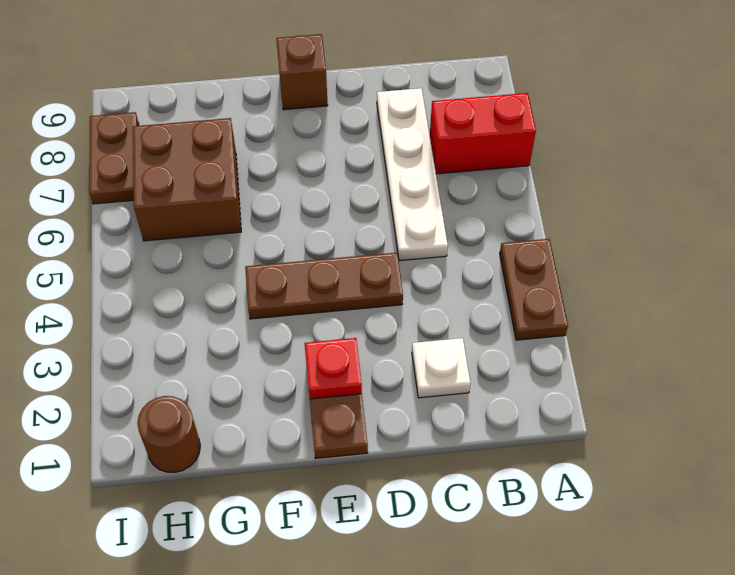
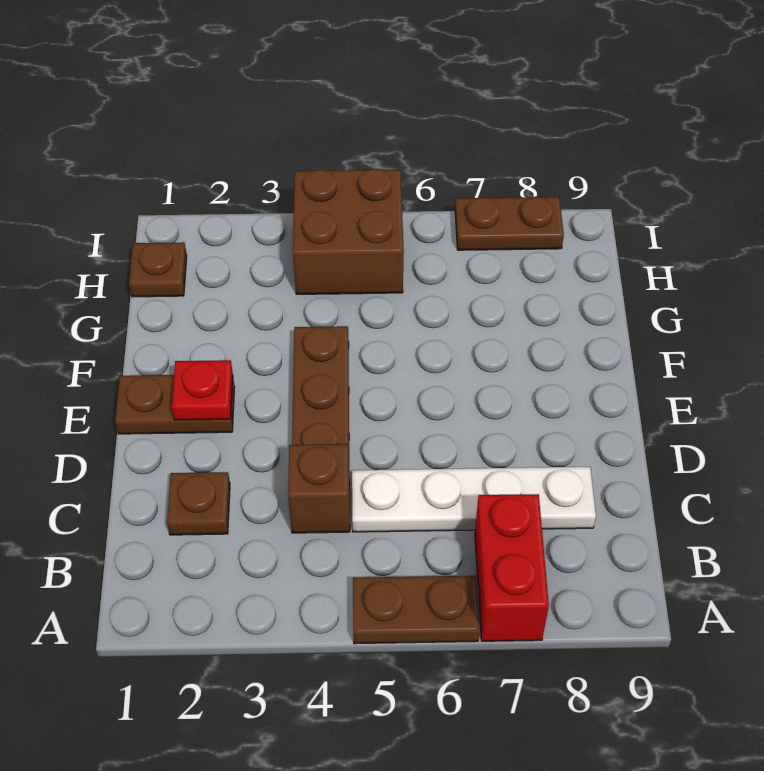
brown plate A3:A4 level 1 -> brown plate A5:A6 level 1
white plate C2 level 1 -> brown plate C2 level 1
brown brick E9 level 1 -> brown brick C4 level 1
brown brick G6:H7 level 1 -> brown brick H4:I5 level 1
brown round brick H1 level 1 -> brown plate H1 level 1

